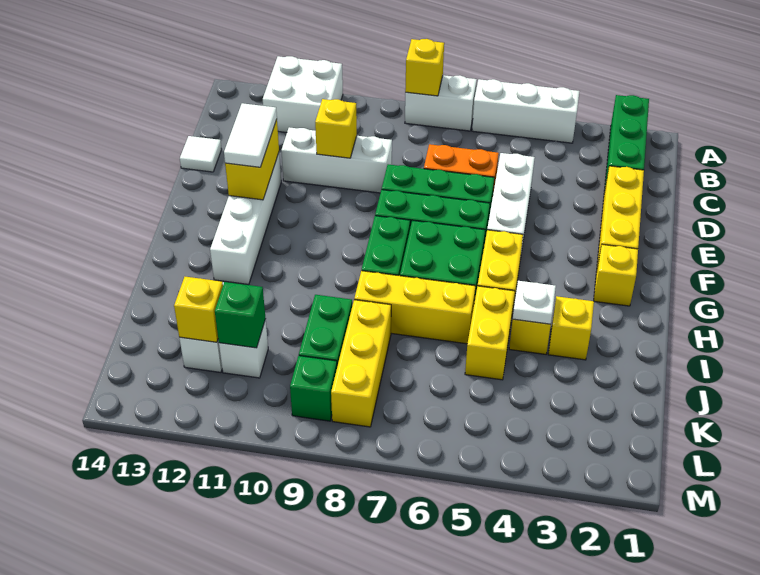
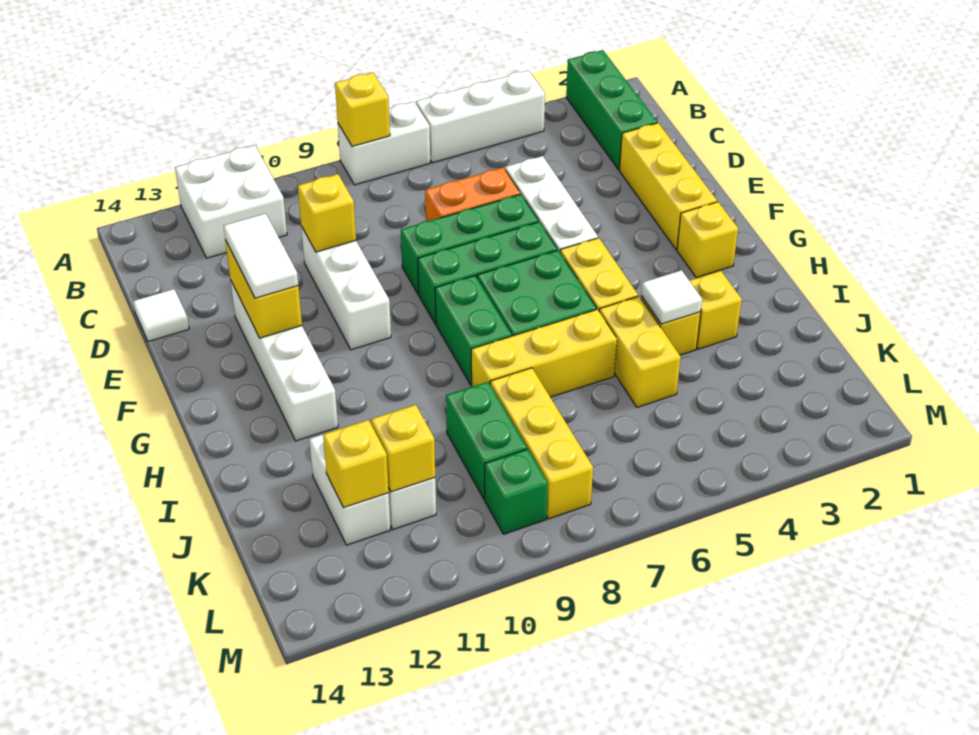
white brick D9:D11 level 1 -> white brick D10:F10 level 1
white plate I4 level 2 -> white tile I4 level 2
green brick K11 level 2 -> yellow brick K11 level 2

